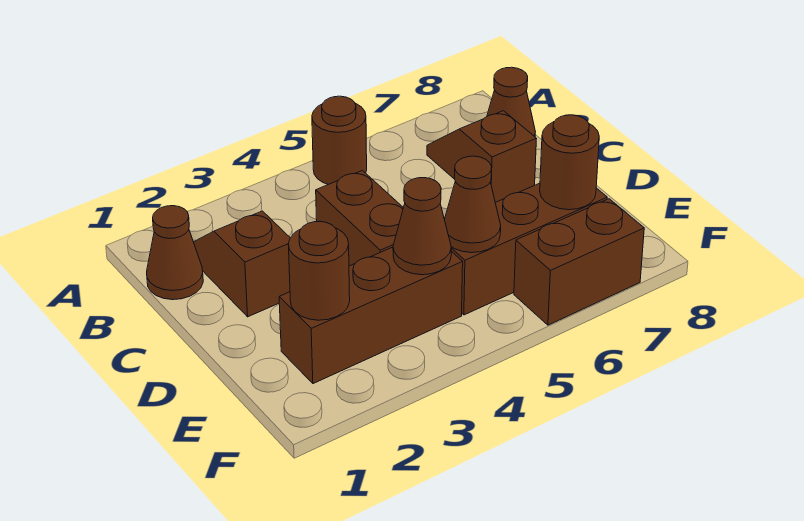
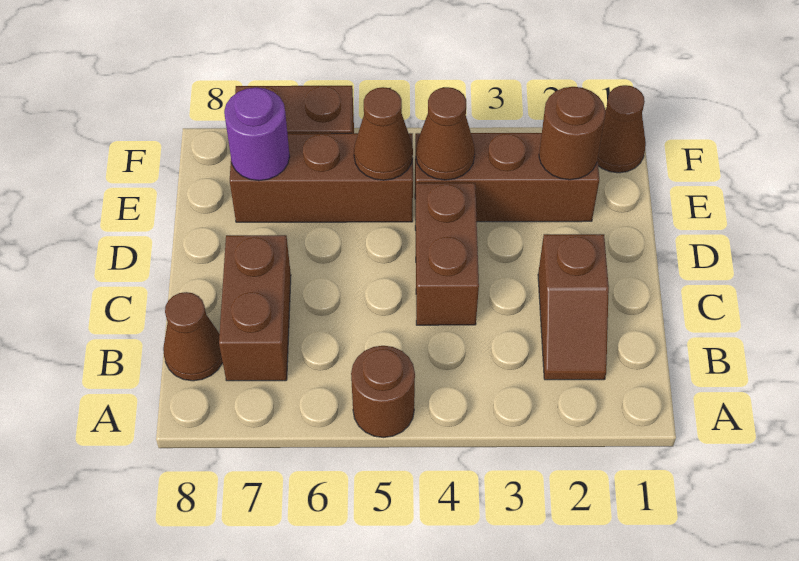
brown cone B1 level 1 -> brown cone F1 level 1
brown slope B7:C7 level 1 top C -> brown brick B7:C7 level 1
brown round brick E7 level 2 -> purple round brick E7 level 2

